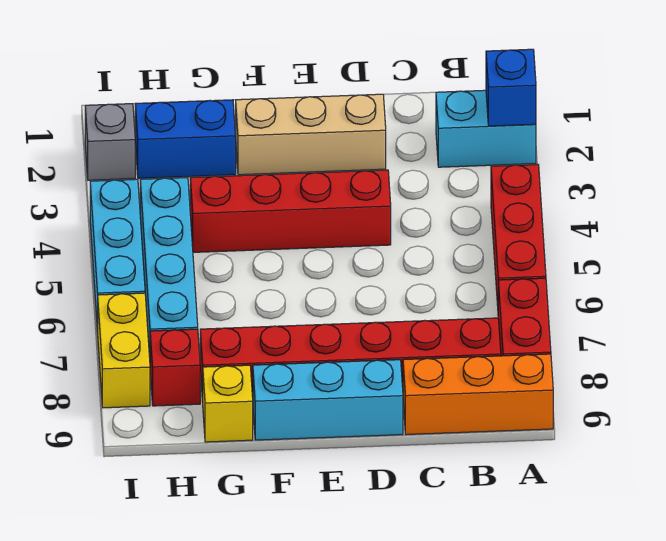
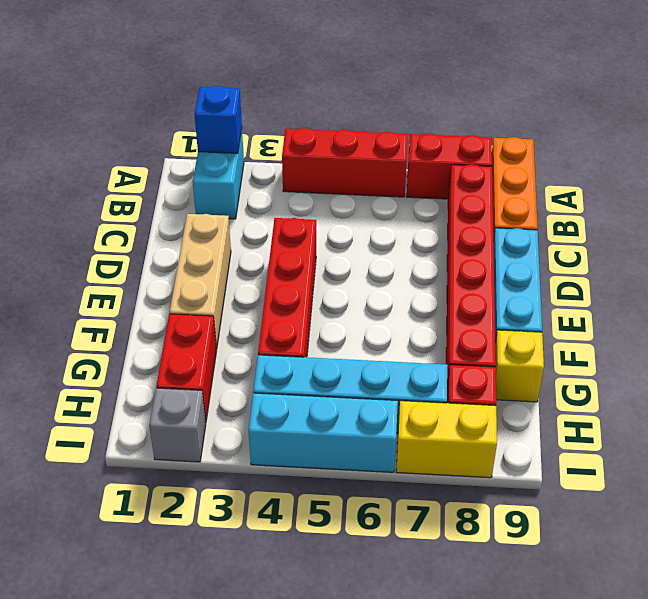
blue brick G2:H2 level 1 -> red brick G2:H2 level 1

